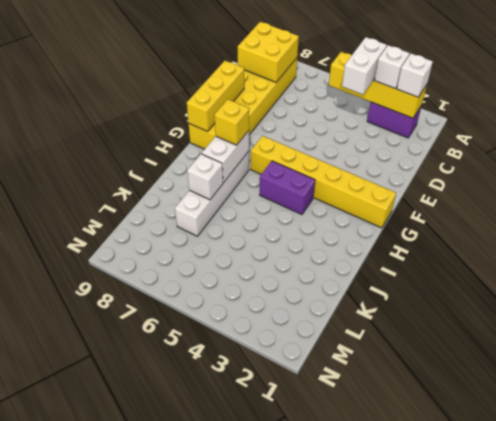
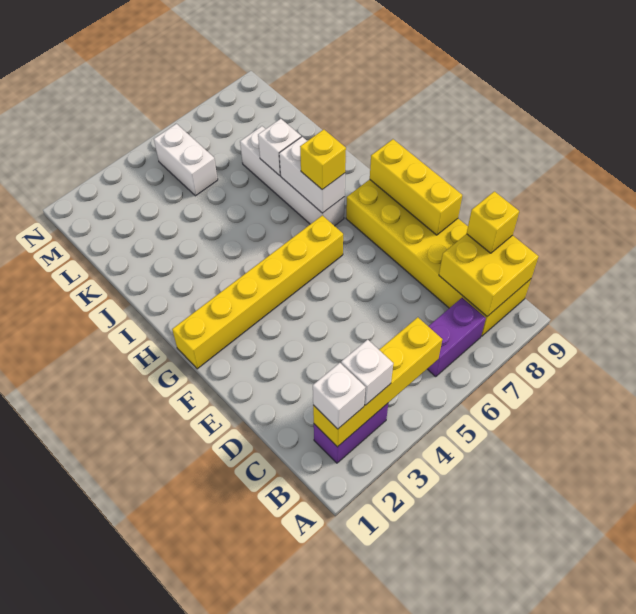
white brick B4:C4 level 3 -> white brick L5:M5 level 1
none -> yellow brick C9 level 3
purple brick H4:H5 level 1 -> purple brick B6:B7 level 1

